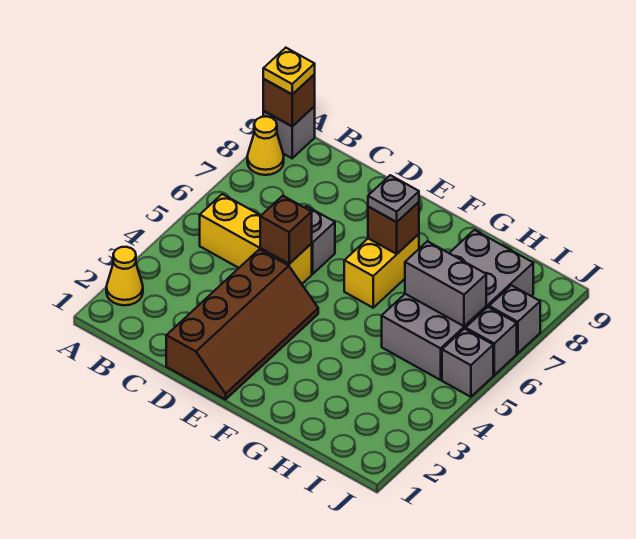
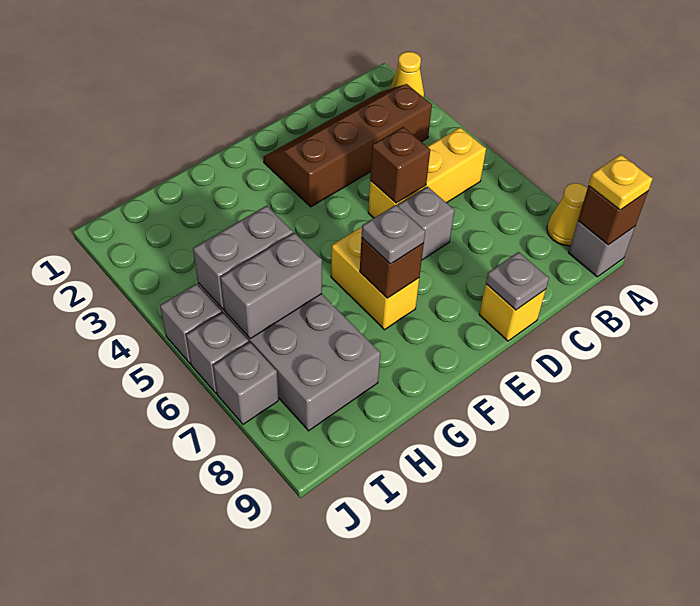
brown slope D1:E4 level 1 top D -> brown slope B2:E3 level 1 top 3
none -> yellow brick D9 level 1
none -> grey plate D9 level 2
none -> grey brick H5:I5 level 2

